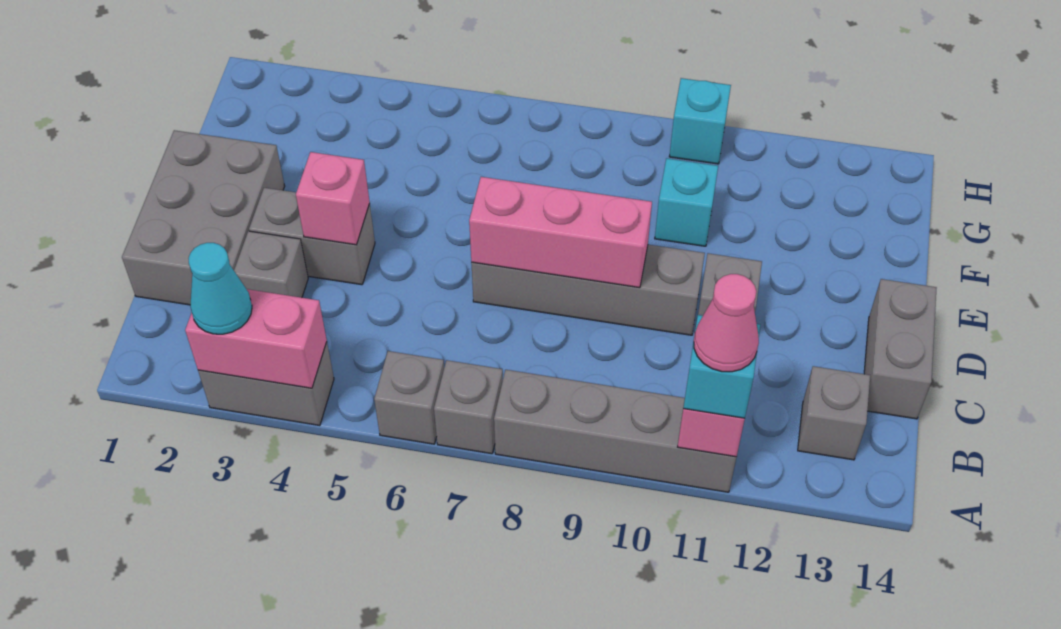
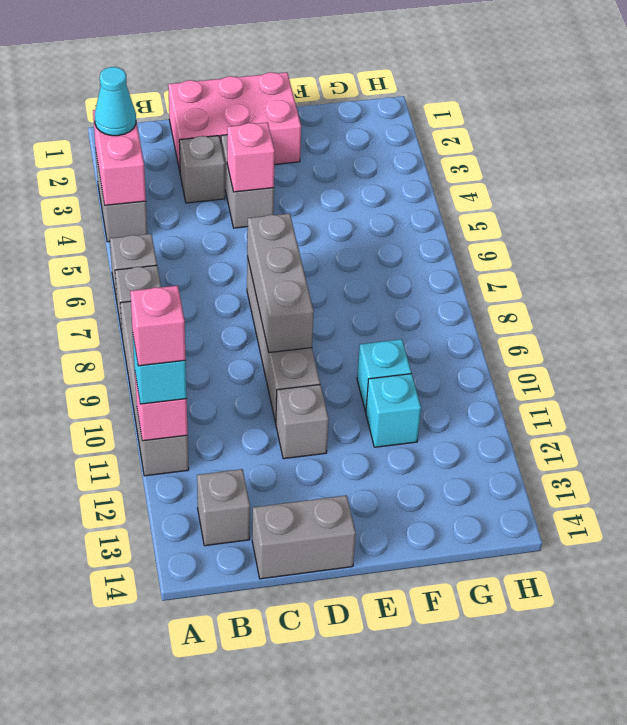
pink cone A11 level 4 -> pink brick A11 level 4
grey brick C1:E2 level 1 -> pink brick C1:E2 level 1
pink brick D7:D9 level 2 -> grey brick D7:D9 level 2
cyan brick H10 level 1 -> cyan brick F11 level 1

